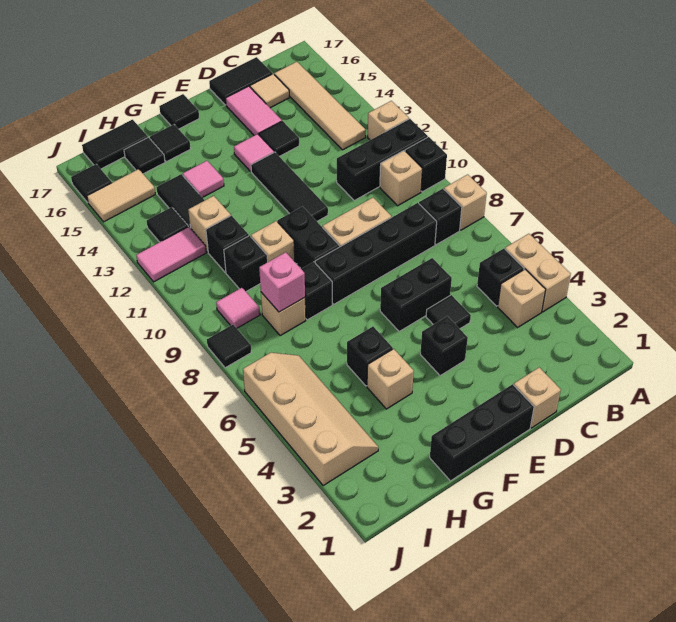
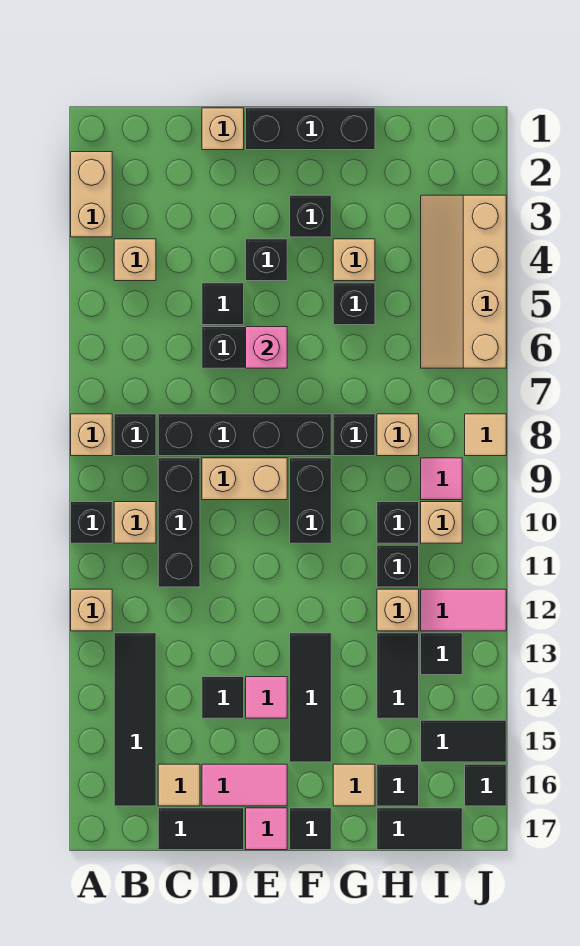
tan brick A4:A5 level 1 -> tan brick A2:A3 level 1
black brick A11:C11 level 1 -> black brick C9:C11 level 1
black brick B5 level 1 -> black brick F3 level 1
tan tile B13:B16 level 1 -> black tile B13:B16 level 1
pink tile D15:D16 level 1 -> pink tile D16:E16 level 1
black tile E11:E13 level 1 -> black tile F13:F15 level 1
tan brick G10 level 1 -> tan brick I10 level 1
pink tile G14 level 1 -> pink tile E17 level 1
black tile G16 level 1 -> tan tile G16 level 1
pink brick H8 level 2 -> pink brick E6 level 2
tan tile I15:J15 level 1 -> black tile I15:J15 level 1
black tile J8 level 1 -> tan tile J8 level 1

